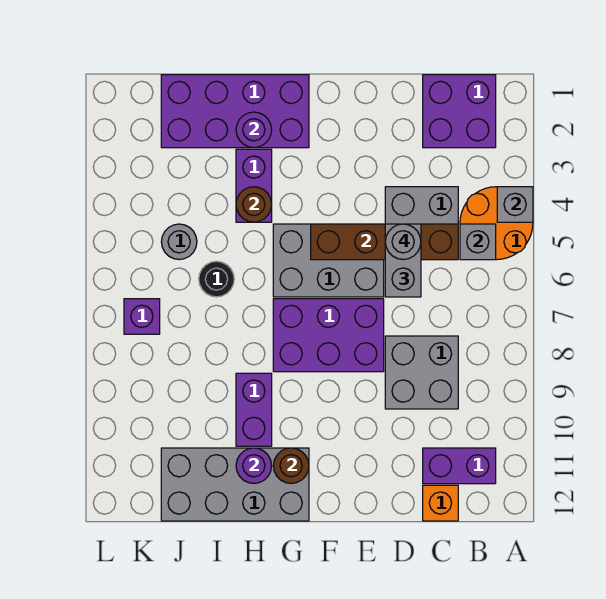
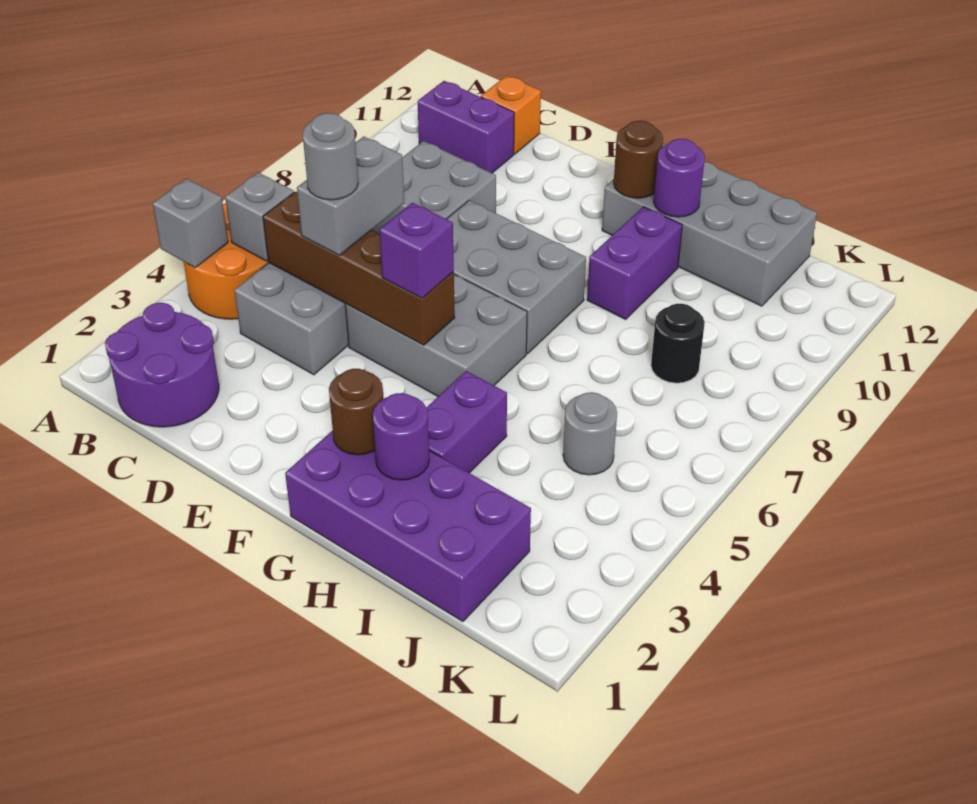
purple brick B1:C2 level 1 -> purple round brick B1:C2 level 1
purple brick E7:G8 level 1 -> grey brick E7:G8 level 1
brown round brick H4 level 2 -> brown round brick G2 level 2
black round brick I6 level 1 -> black round brick J8 level 1
purple brick K7 level 1 -> purple brick F5 level 3

